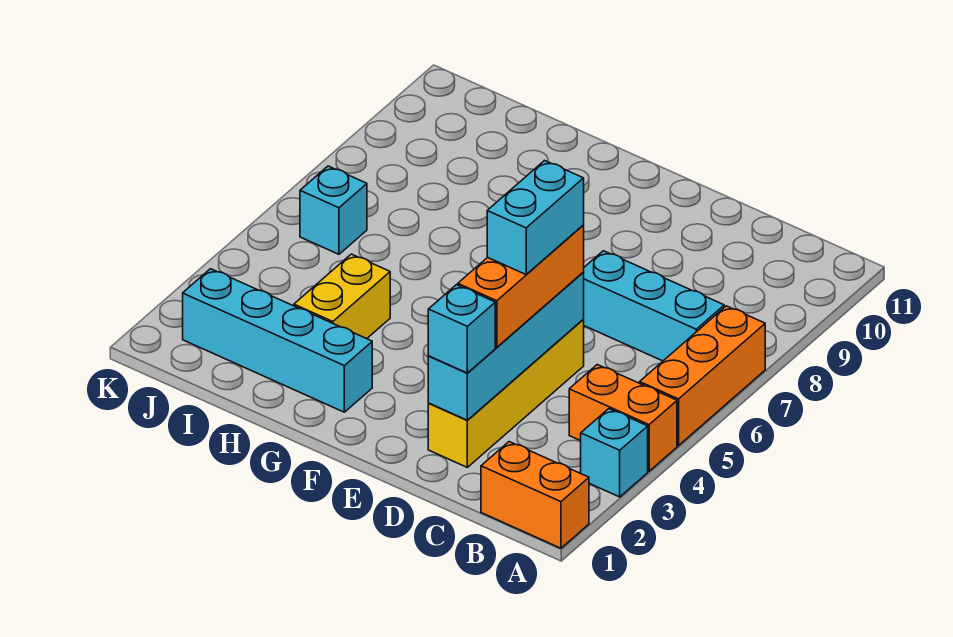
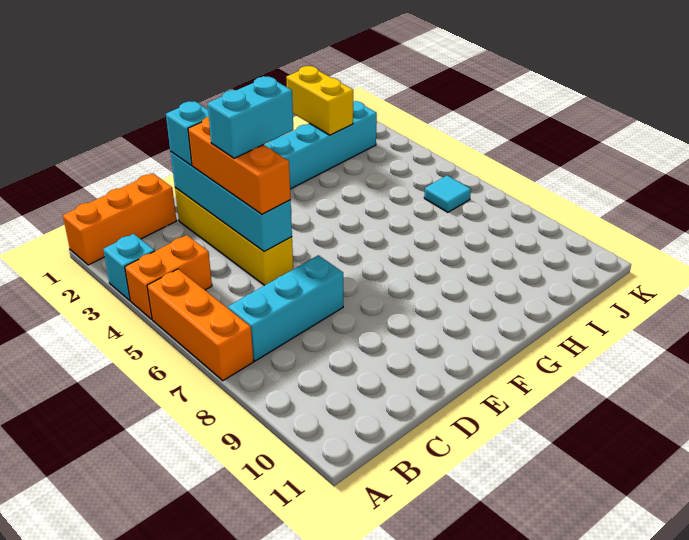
orange brick A1:B1 level 1 -> orange brick A1:C1 level 1
cyan brick D4:D5 level 4 -> cyan brick D4:E4 level 4
yellow brick H3:H4 level 1 -> yellow brick I1:I2 level 2
cyan brick J6 level 1 -> cyan tile J6 level 1

